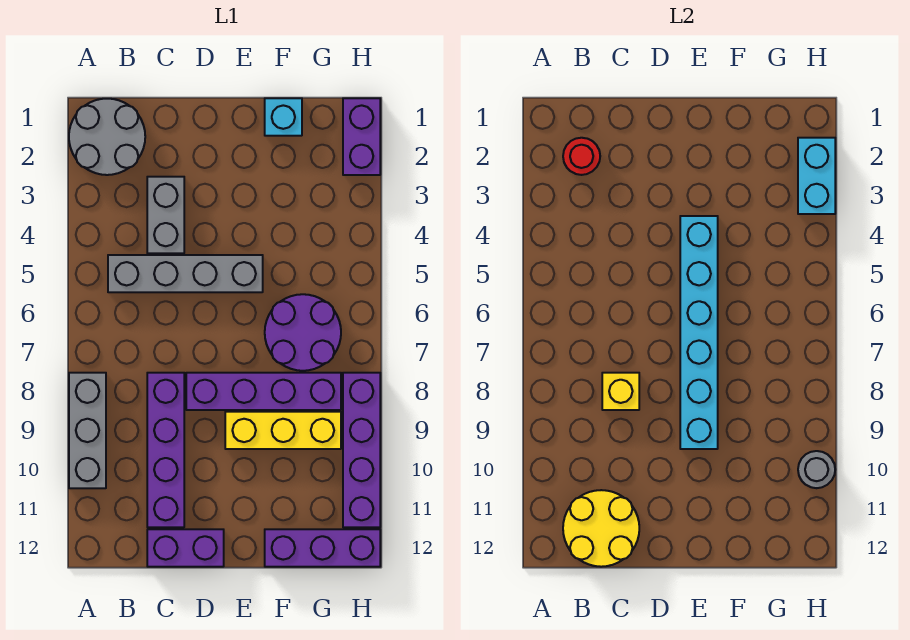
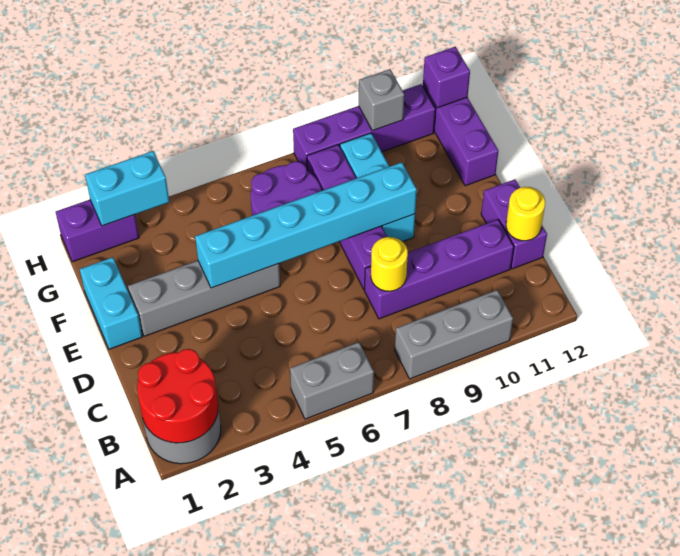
red round brick B2 level 2 -> red round brick A1:B2 level 2
grey brick B5:E5 level 1 -> grey brick E2:E5 level 1
yellow round brick B11:C12 level 2 -> yellow round brick C12 level 2
grey brick C3:C4 level 1 -> grey brick A5:A6 level 1
yellow brick C8 level 2 -> yellow round brick C8 level 2
yellow brick E9:G9 level 1 -> cyan brick E9:G9 level 1
cyan brick F1 level 1 -> cyan brick E1:F1 level 1
grey round brick H10 level 2 -> grey brick H10 level 2
none -> purple brick H12 level 2

